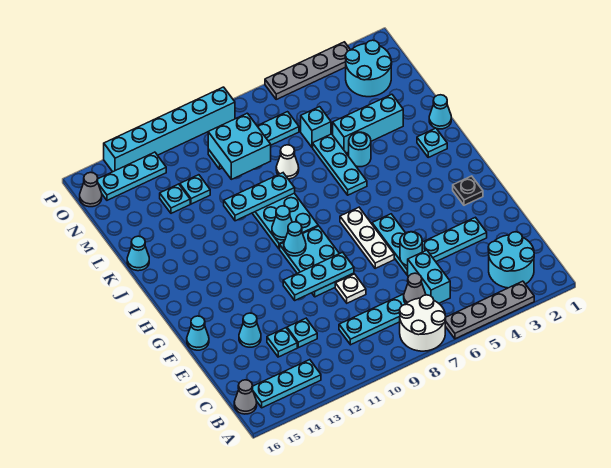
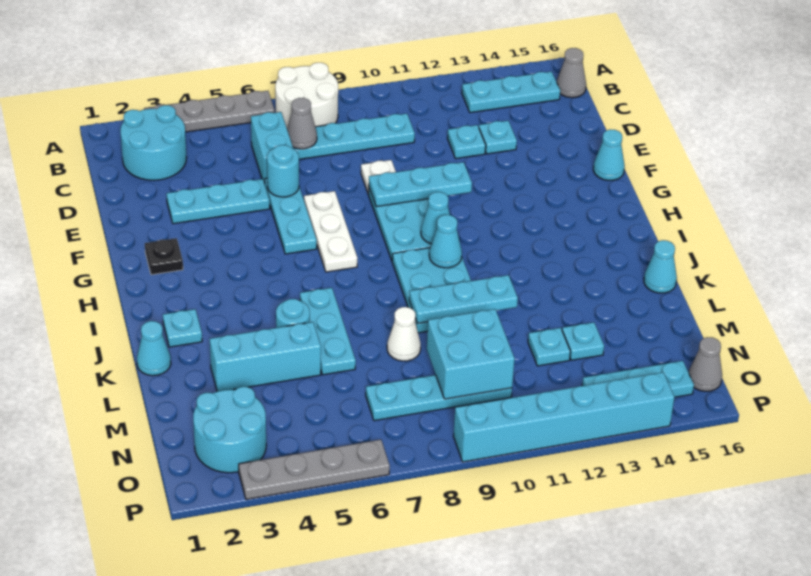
cyan cone E14 level 1 -> none
cyan brick M6 level 1 -> none

